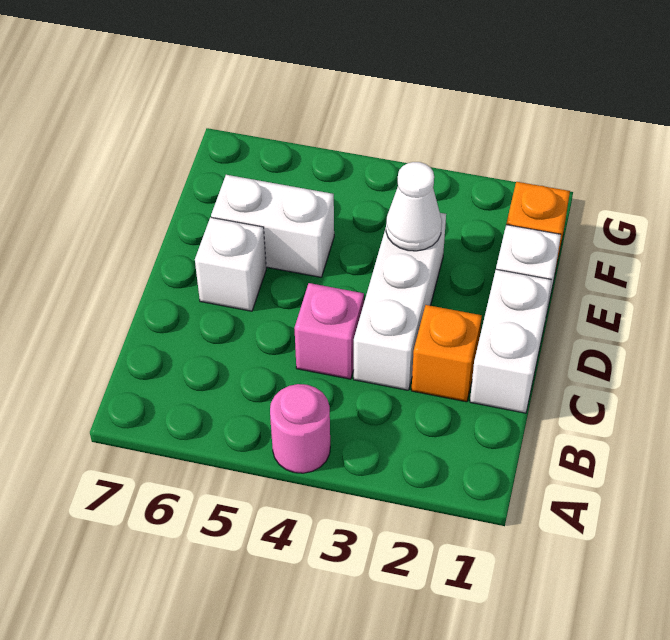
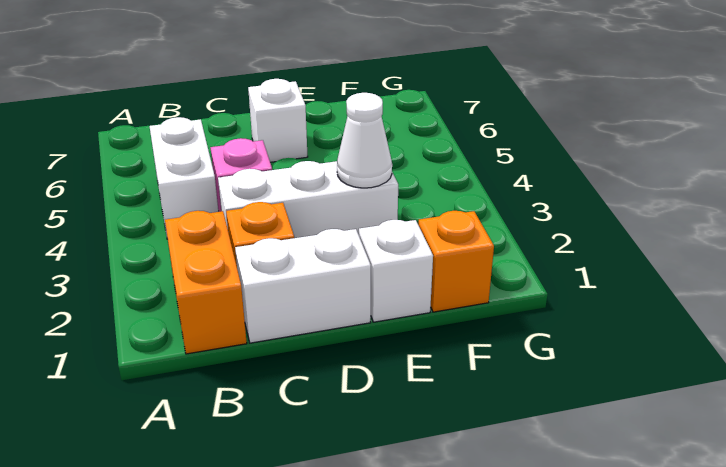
pink round brick A4 level 1 -> none
none -> orange brick B1:B2 level 1
white brick E5:E6 level 1 -> white brick B4:B5 level 1

